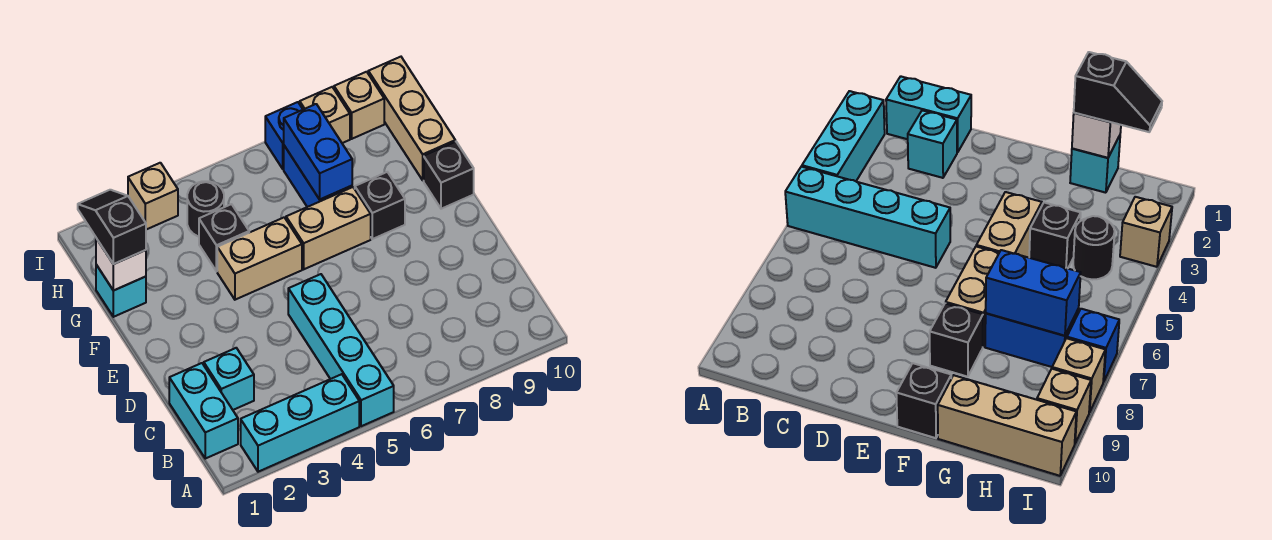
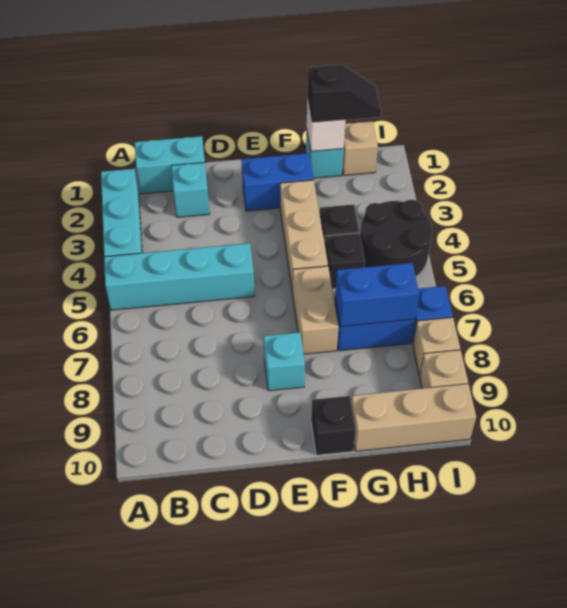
none -> blue brick E2:F2 level 1
none -> cyan brick E8 level 1
tan brick F4:F5 level 1 -> tan brick F3:F5 level 1
black brick F8 level 1 -> black brick G5 level 1
black round brick H4 level 1 -> black round brick H4:I5 level 1
tan brick I3 level 1 -> tan brick H1 level 1

